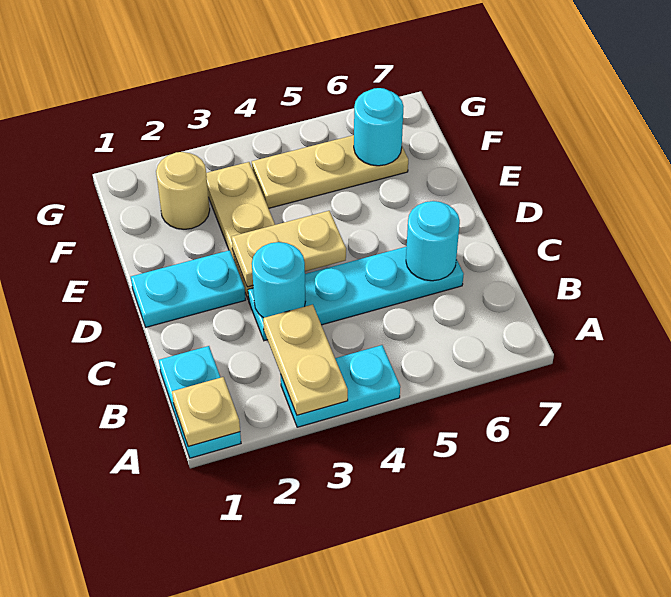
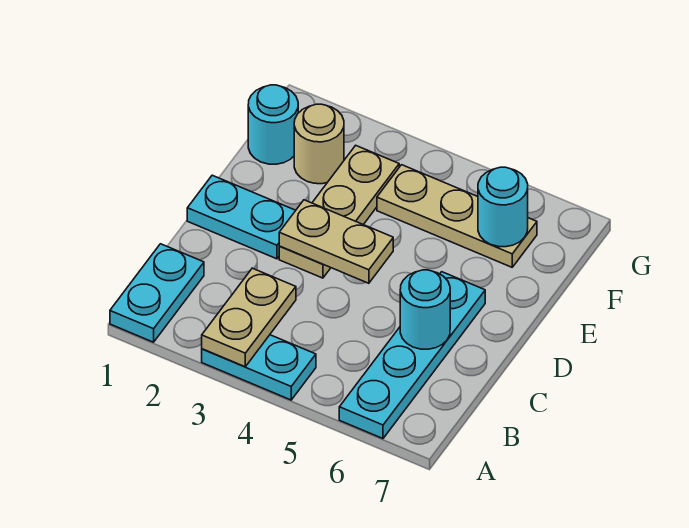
tan plate A1 level 2 -> none
cyan plate C3:C6 level 1 -> cyan plate A6:D6 level 1
cyan round brick C3 level 2 -> cyan round brick F1 level 1

